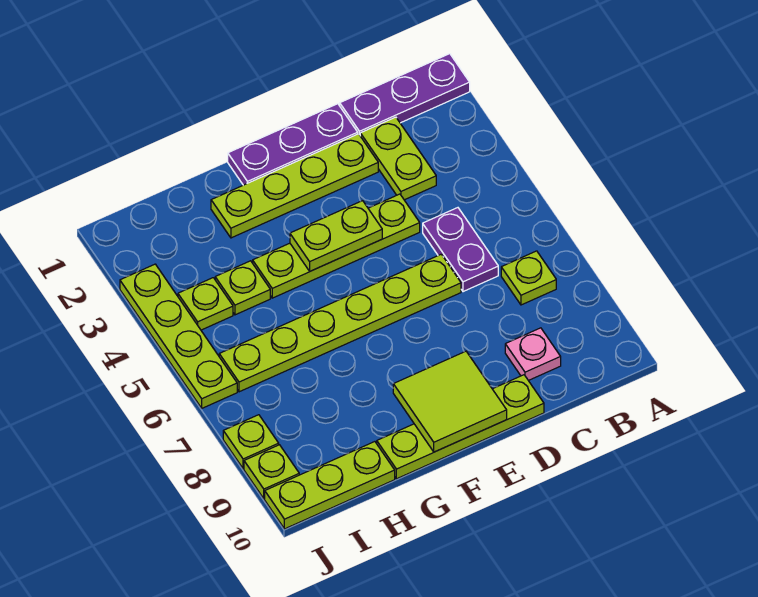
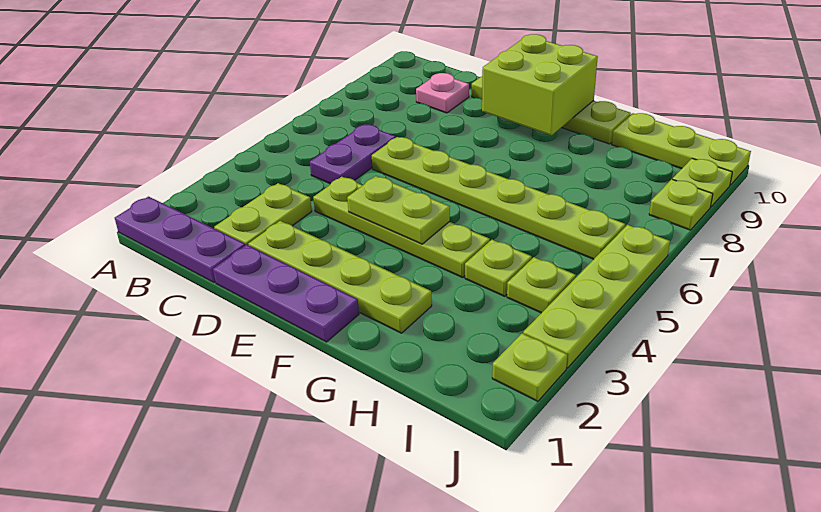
lime plate B7 level 1 -> lime plate J2 level 1
lime tile E9:F10 level 2 -> lime brick E9:F10 level 2

